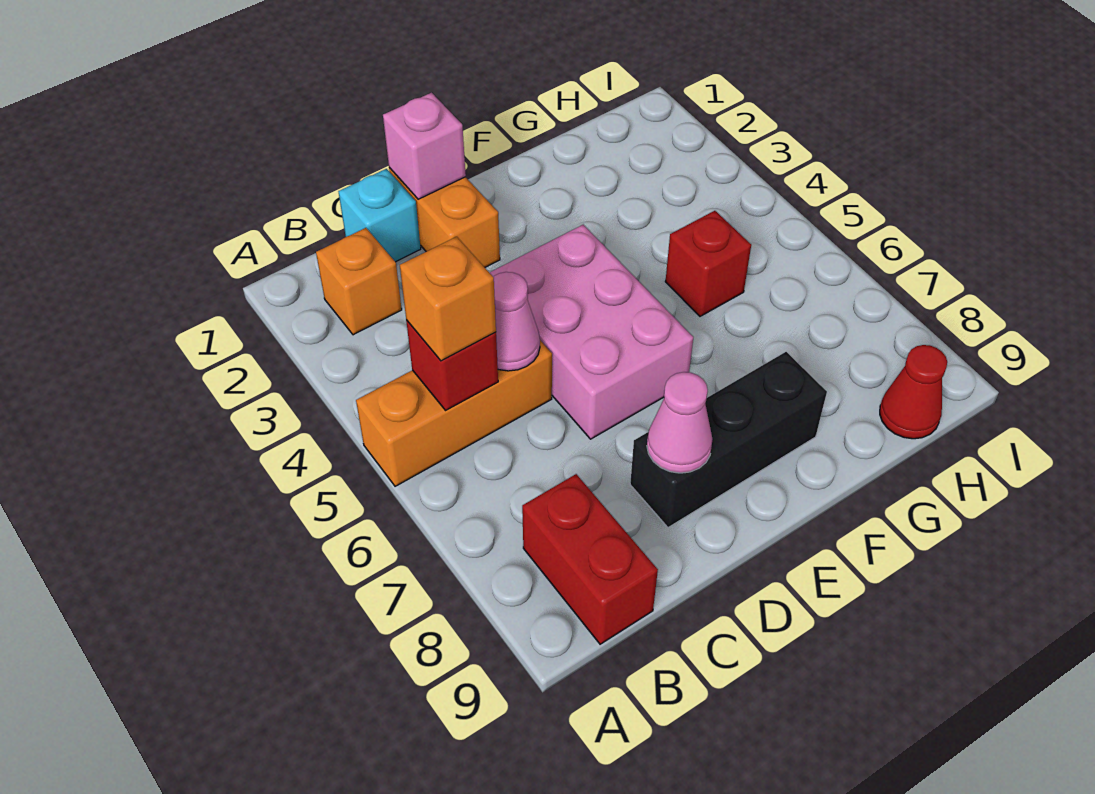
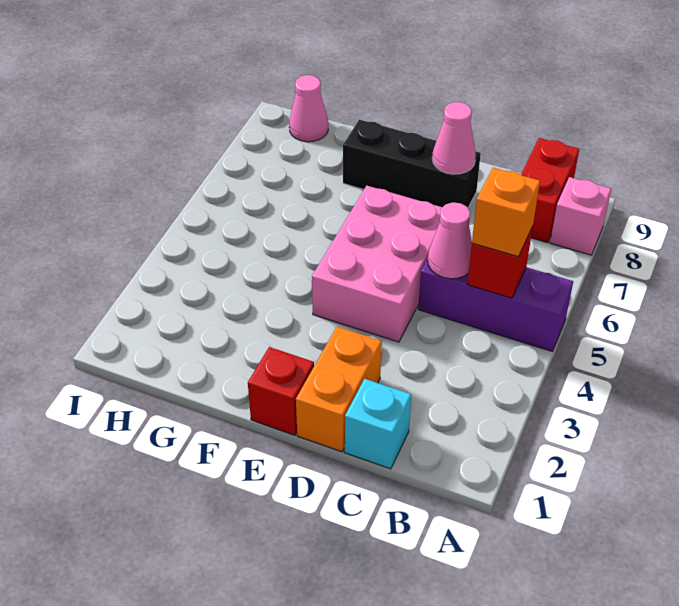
orange brick A5:C5 level 1 -> purple brick A5:C5 level 1
orange brick B2 level 1 -> none
pink brick D1 level 2 -> pink brick A8 level 1
red brick G5 level 1 -> red brick E1 level 1
red cone H9 level 1 -> pink cone H9 level 1

